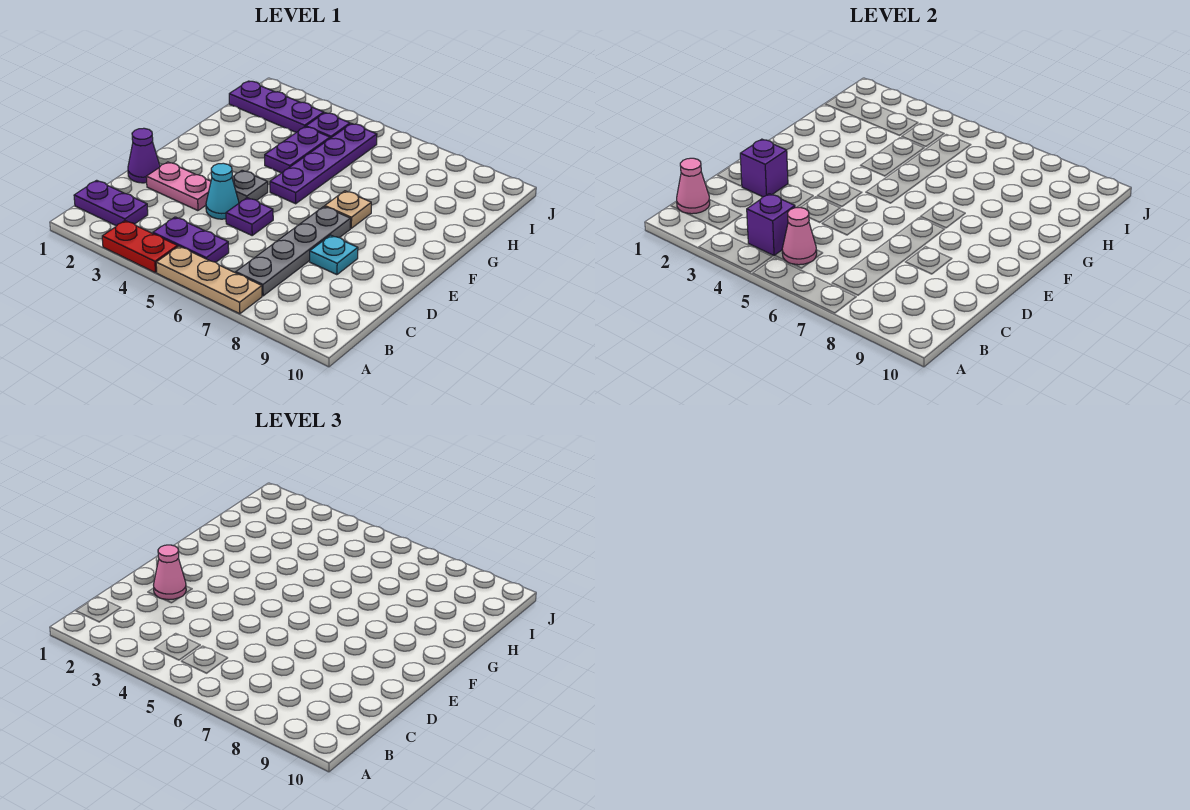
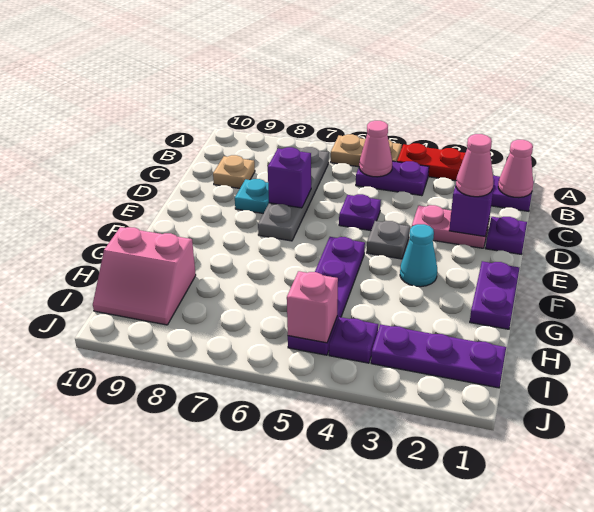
tan plate A5:A7 level 1 -> tan plate A5:A6 level 1
purple brick B4 level 2 -> purple brick D7 level 2
purple cone D1 level 1 -> purple plate D1 level 1
cyan cone D4 level 1 -> cyan cone F3 level 1
tan plate F7 level 1 -> tan plate C9 level 1
purple plate G4:H4 level 1 -> purple plate F1:G1 level 1
none -> pink slope H9:I10 level 1 top H
none -> pink brick I5 level 2

